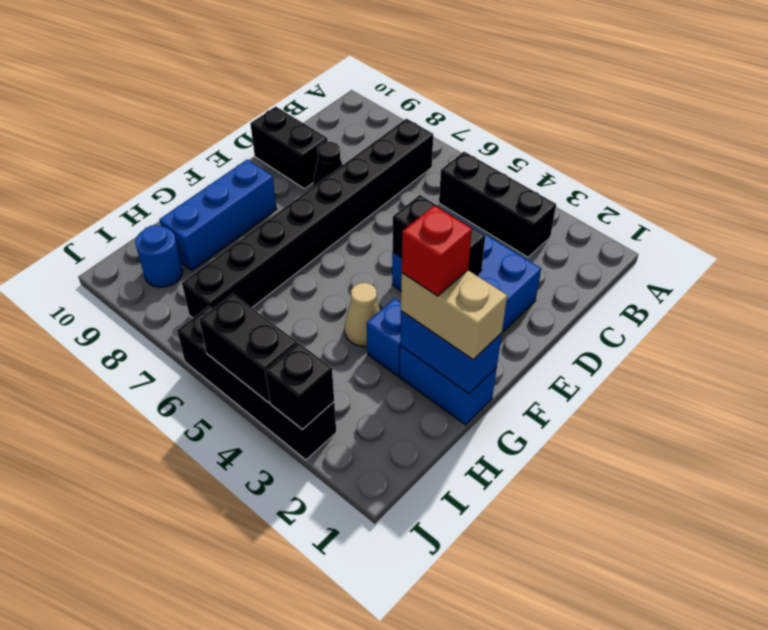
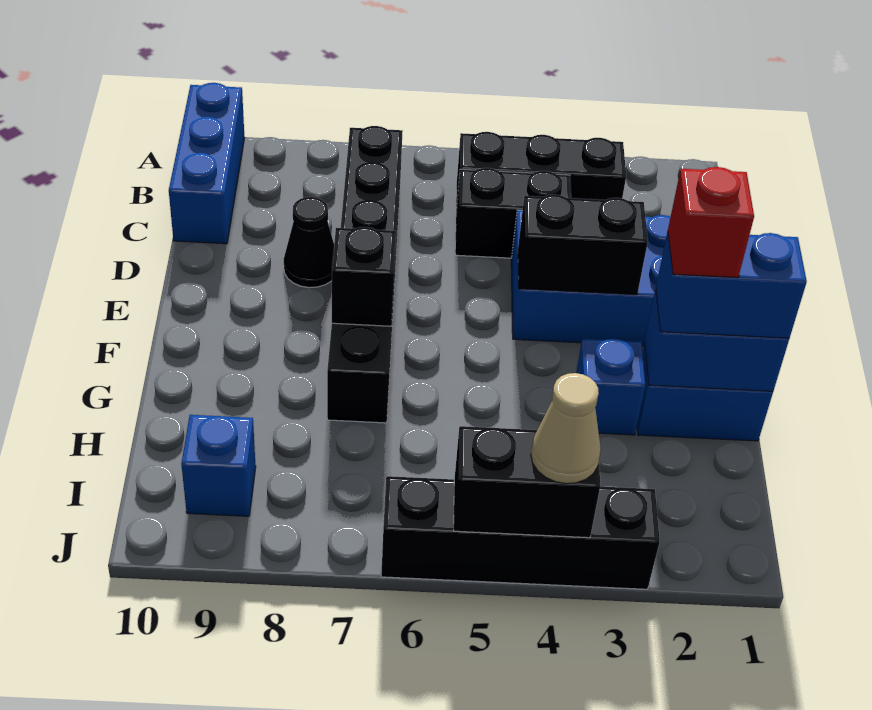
black brick B7:I7 level 1 -> black brick B7:G7 level 1
black brick D9:D10 level 1 -> black brick C4:C5 level 1
blue brick F9:H9 level 1 -> blue brick A10:C10 level 1
tan brick G1:G2 level 3 -> blue brick G1:G2 level 3
tan cone G4 level 1 -> tan cone J4 level 3
blue round brick I9 level 1 -> blue brick I9 level 1
black brick J3 level 2 -> black brick F7 level 2

